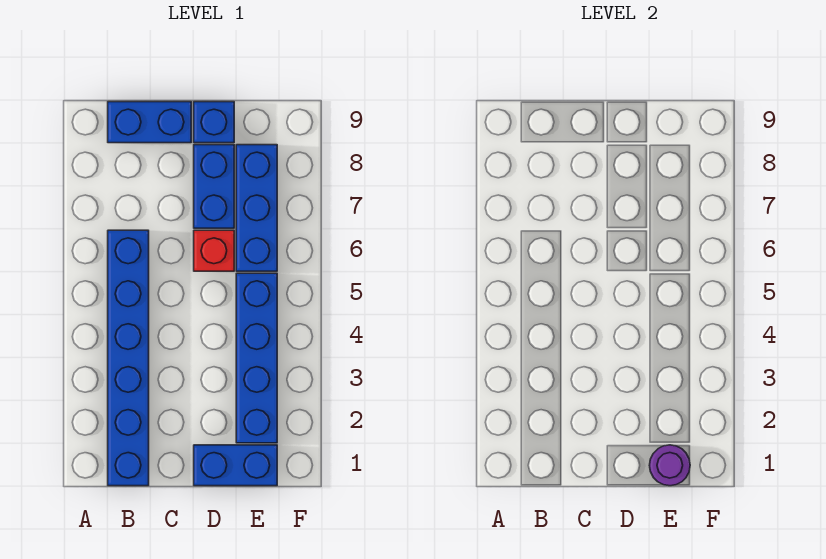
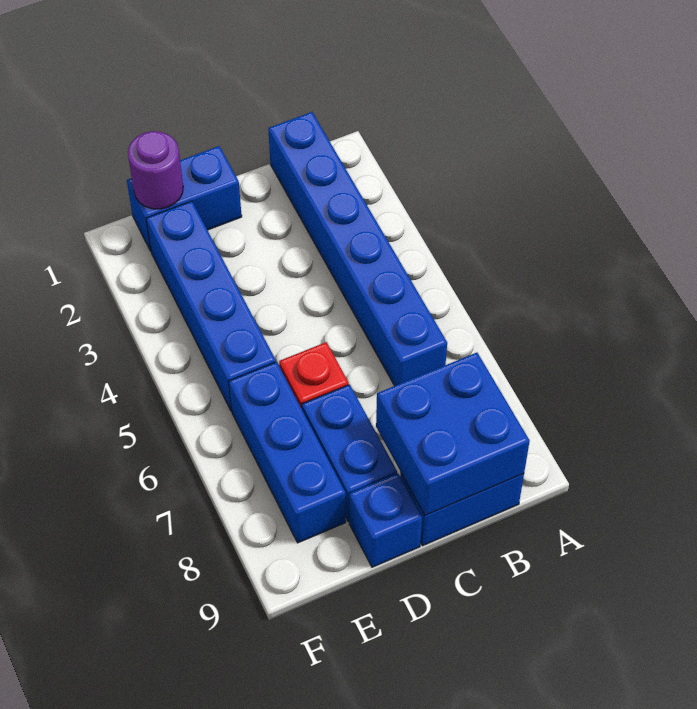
none -> blue brick B8:C9 level 2

